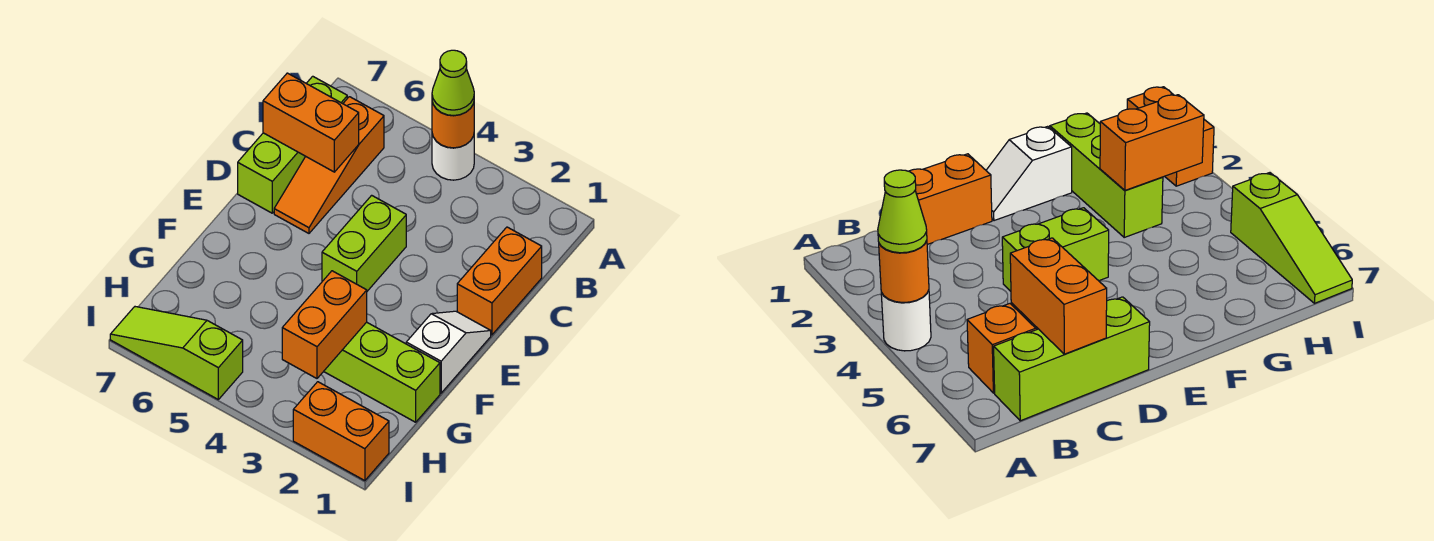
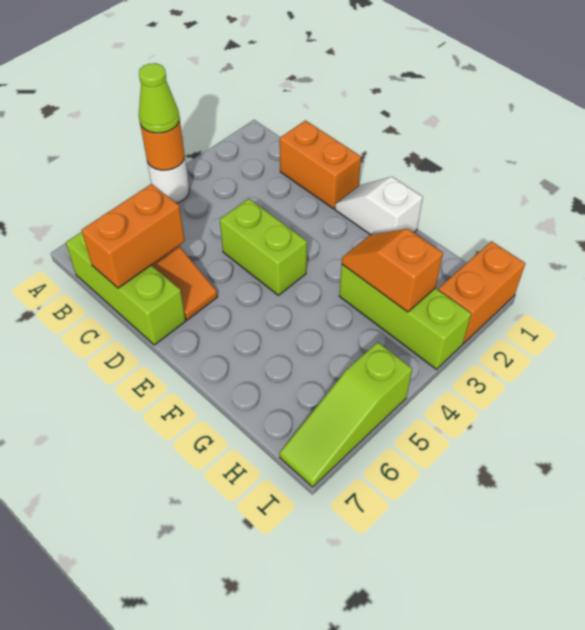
lime brick G1:G3 level 1 -> lime brick G3:I3 level 1
orange brick G3:H3 level 2 -> orange slope G3:H3 level 2 top H

